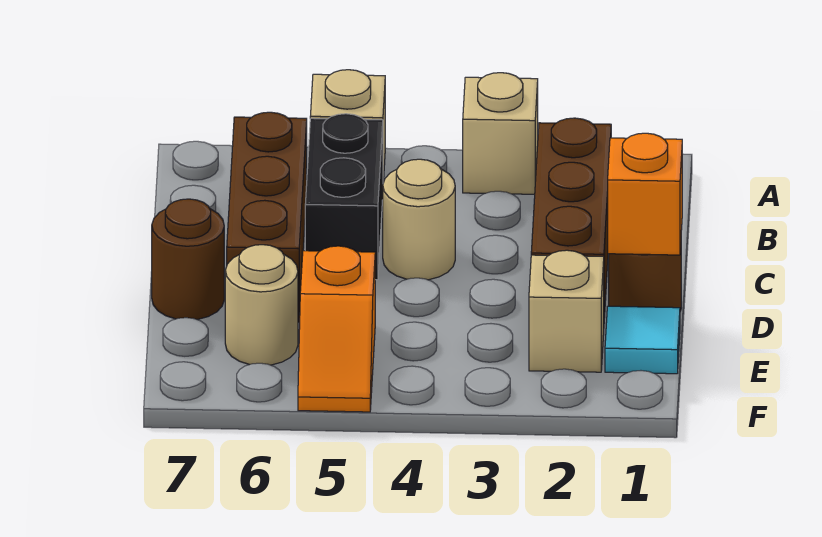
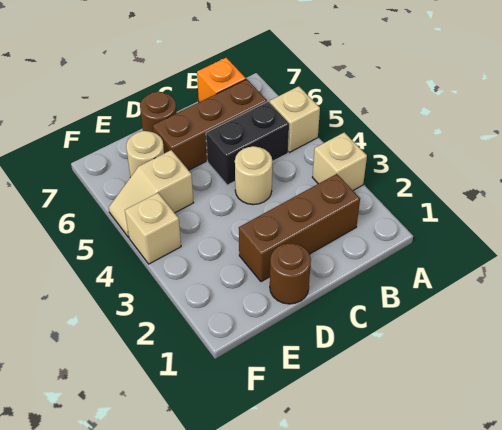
orange brick D1 level 2 -> orange brick B7 level 1
cyan tile E1 level 1 -> none
tan brick E2 level 1 -> tan brick F4 level 1
orange slope E5:F5 level 1 top E -> tan slope E5:F5 level 1 top E

